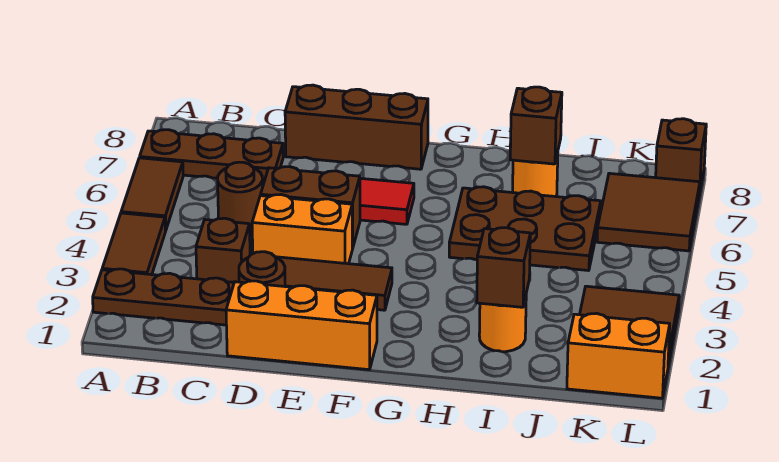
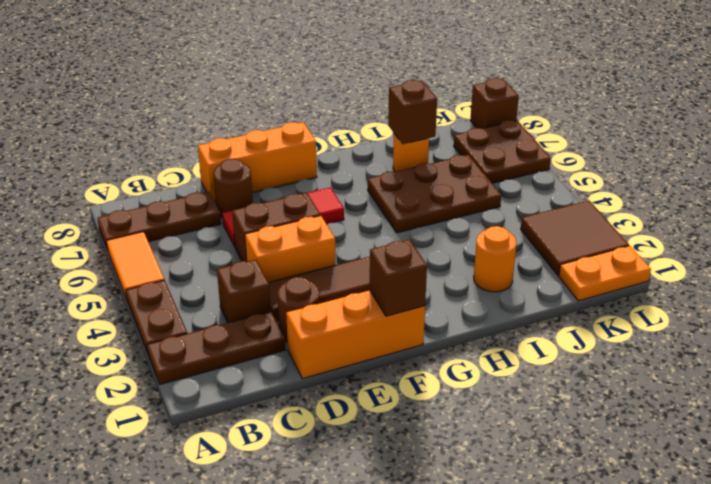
brown tile A3:A4 level 1 -> brown plate A3:A4 level 1
brown tile A5:A6 level 1 -> orange tile A5:A6 level 1
brown round brick C5 level 1 -> brown round brick D7 level 1
brown brick D8:F8 level 1 -> orange brick D8:F8 level 1
brown brick I2 level 2 -> brown brick F1 level 2
orange brick K1:L1 level 1 -> orange plate K1:L1 level 1
brown tile K6:L7 level 1 -> brown plate K6:L7 level 1

